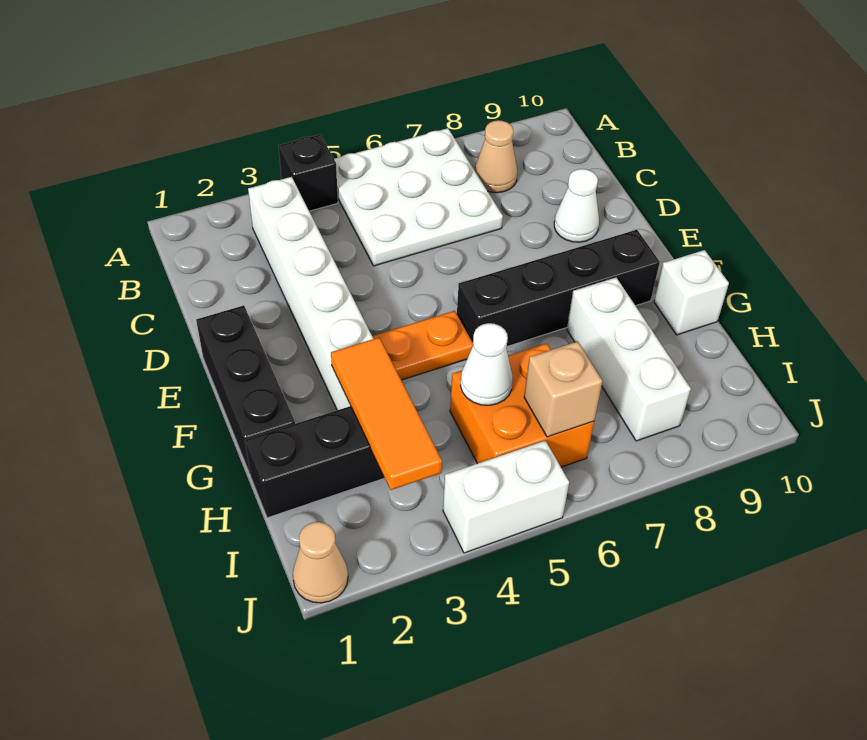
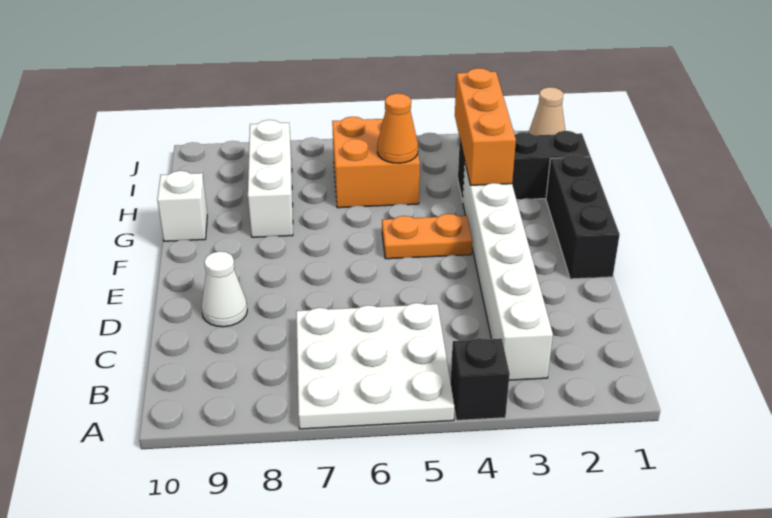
tan cone B8 level 1 -> none
black brick F6:F9 level 1 -> none
orange tile G3:I3 level 2 -> orange brick G3:I3 level 2
white cone H5 level 2 -> orange cone H5 level 2
tan brick I6 level 2 -> none
white brick J4:J5 level 1 -> none

